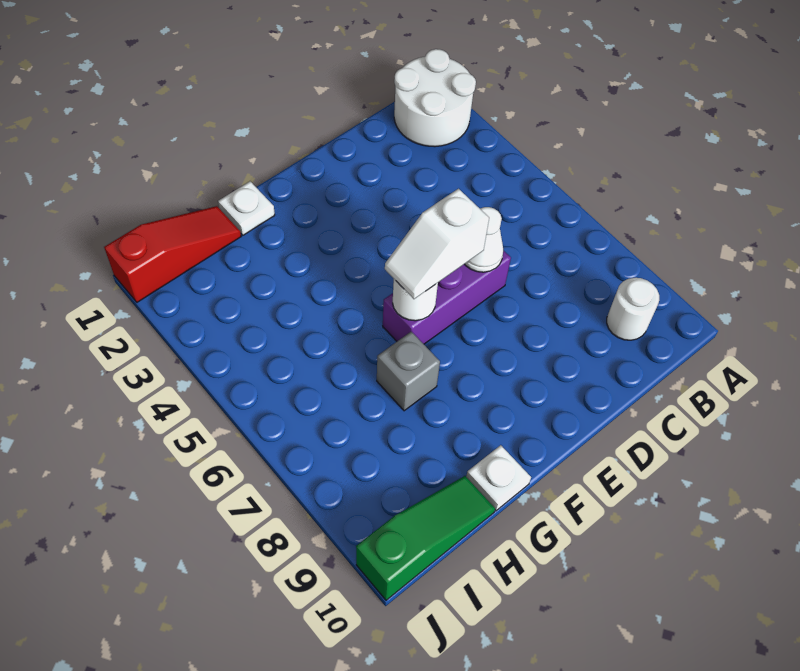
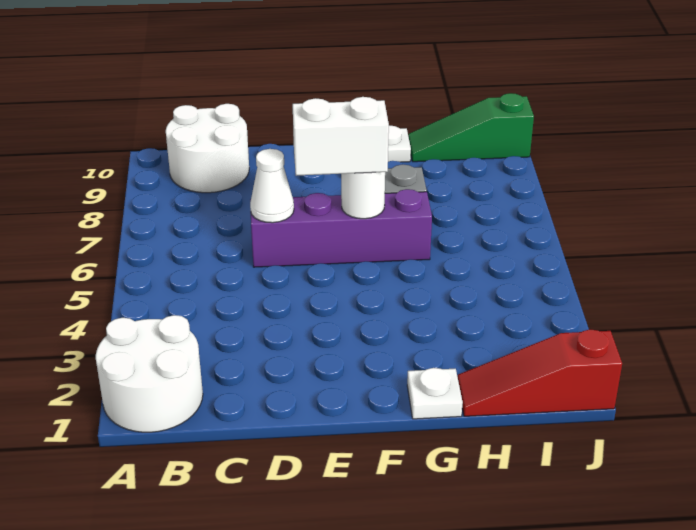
white round brick B9 level 1 -> white round brick B9:C10 level 1
purple brick D6:F6 level 1 -> purple brick D6:G6 level 1
white slope E6:F6 level 3 top E -> white brick E6:F6 level 3

